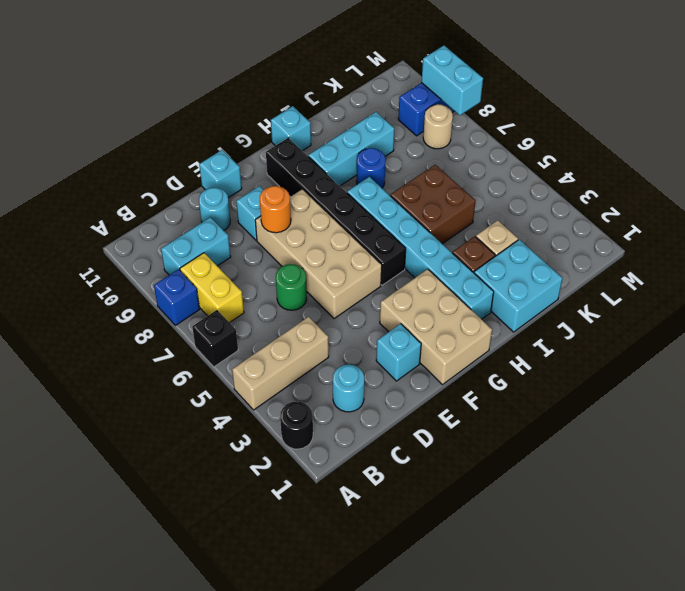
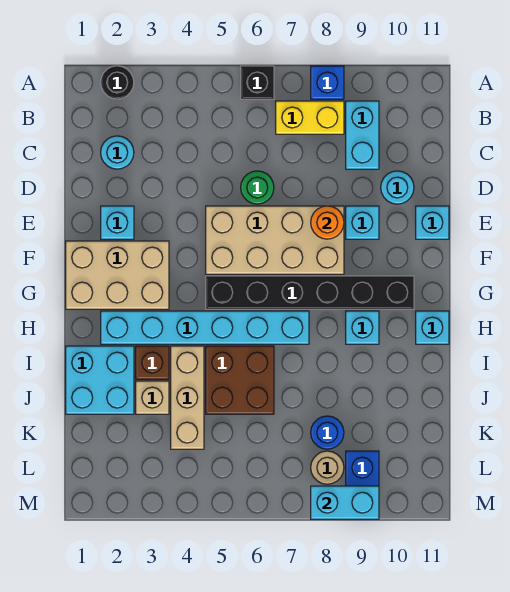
tan brick A4:C4 level 1 -> tan brick I4:K4 level 1
cyan brick H9:J9 level 1 -> cyan brick H9 level 1
blue round brick I8 level 1 -> blue round brick K8 level 1

